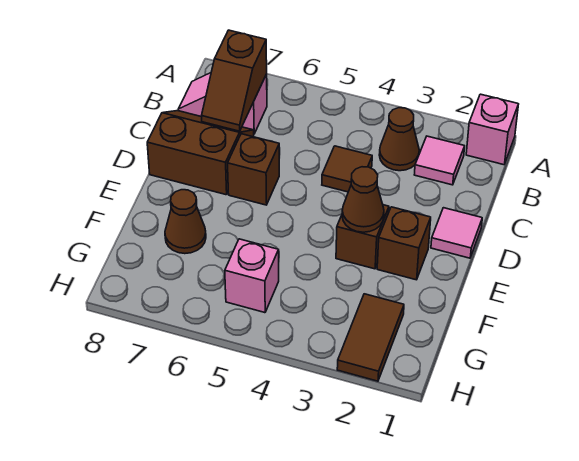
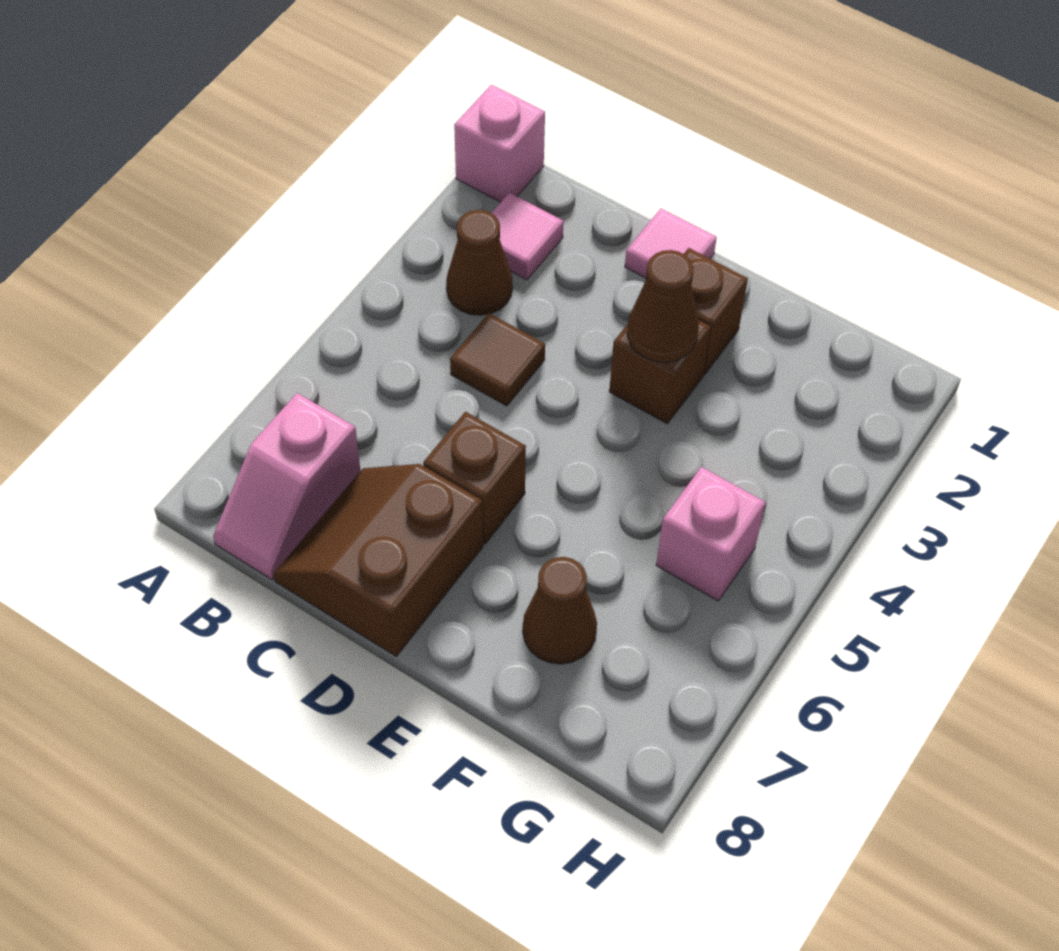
brown slope B7:C7 level 2 top B -> none
brown tile G2:H2 level 1 -> none

